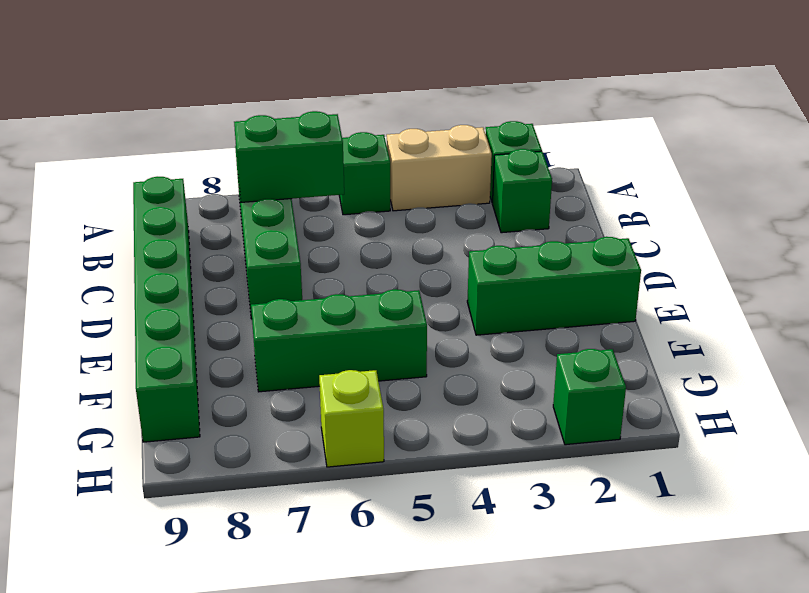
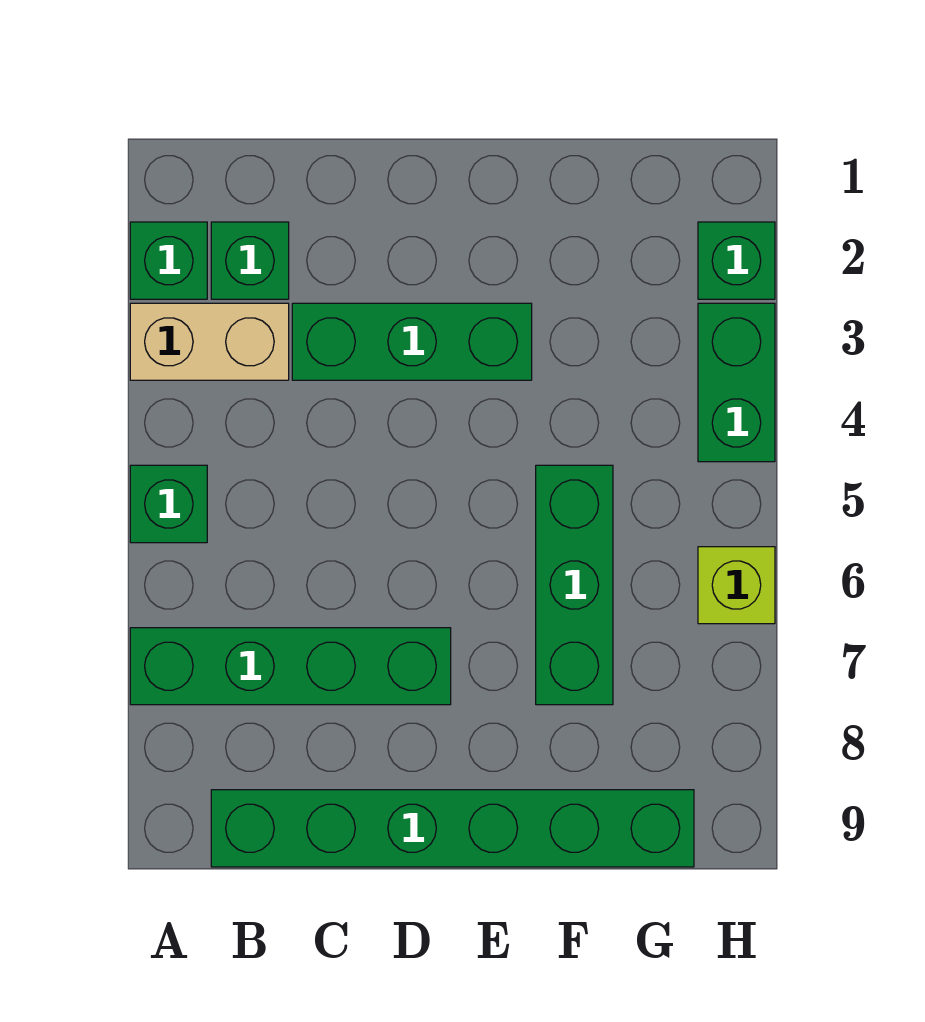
tan brick A3:A4 level 1 -> tan brick A3:B3 level 1
green brick B6:B7 level 2 -> green brick H3:H4 level 1
green brick E1:E3 level 1 -> green brick C3:E3 level 1

